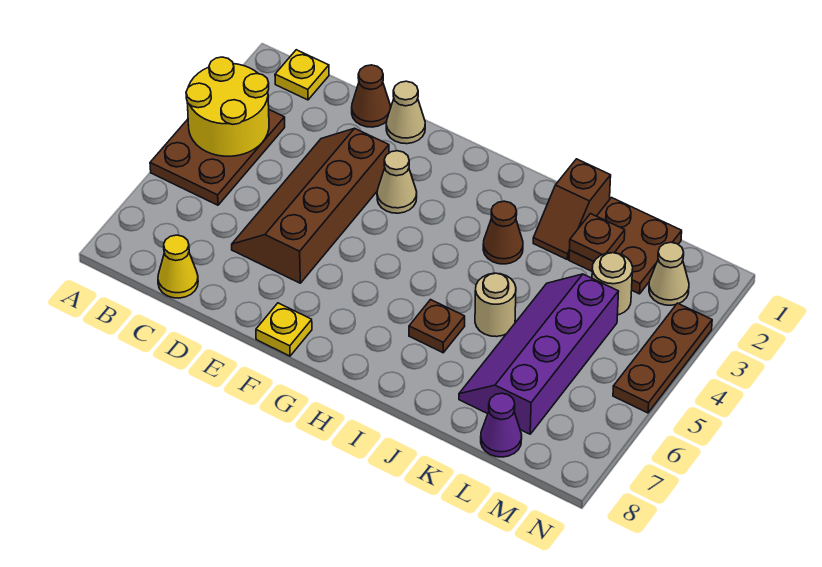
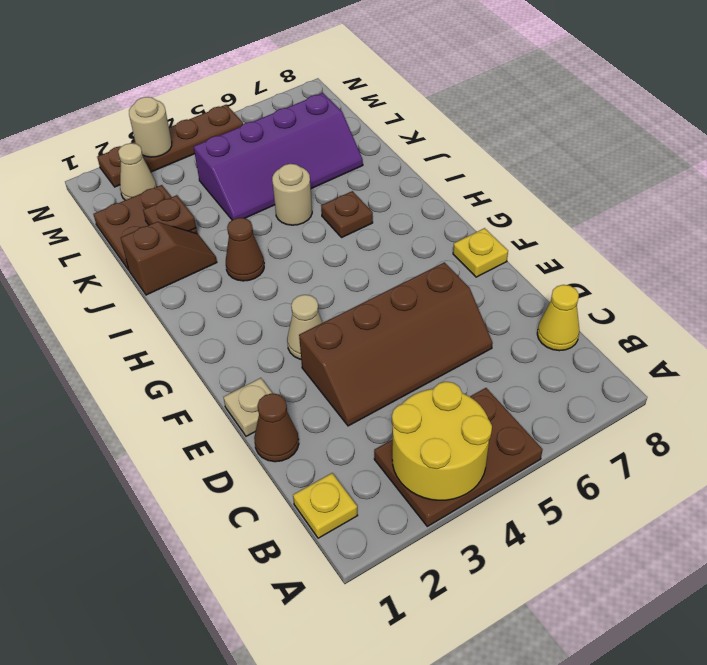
tan cone E1 level 1 -> tan plate E1 level 1
tan round brick L3 level 1 -> tan round brick N3 level 2
purple cone L8 level 1 -> none
brown plate N3:N5 level 1 -> brown plate N2:N5 level 1

